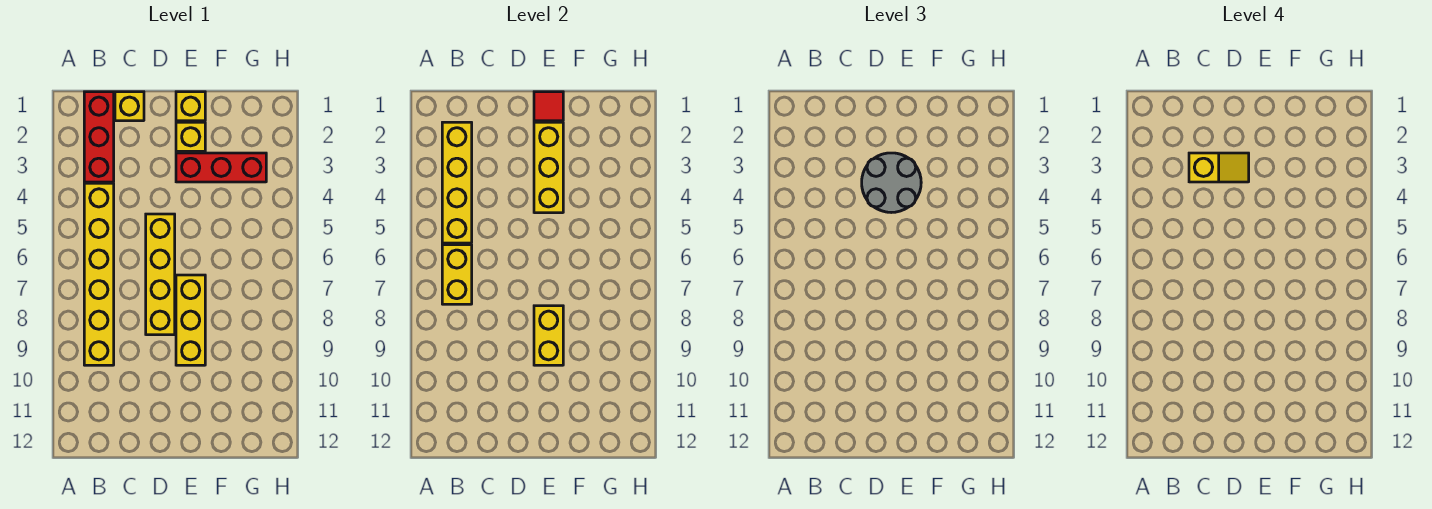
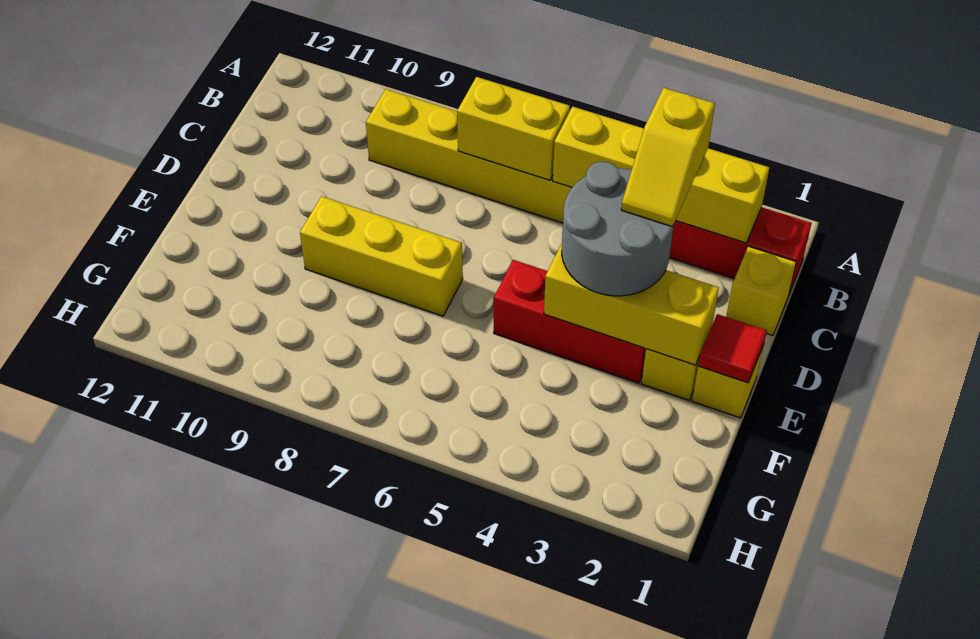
yellow brick D5:D8 level 1 -> none
red brick E3:G3 level 1 -> red brick E3:E5 level 1
yellow brick E8:E9 level 2 -> none

